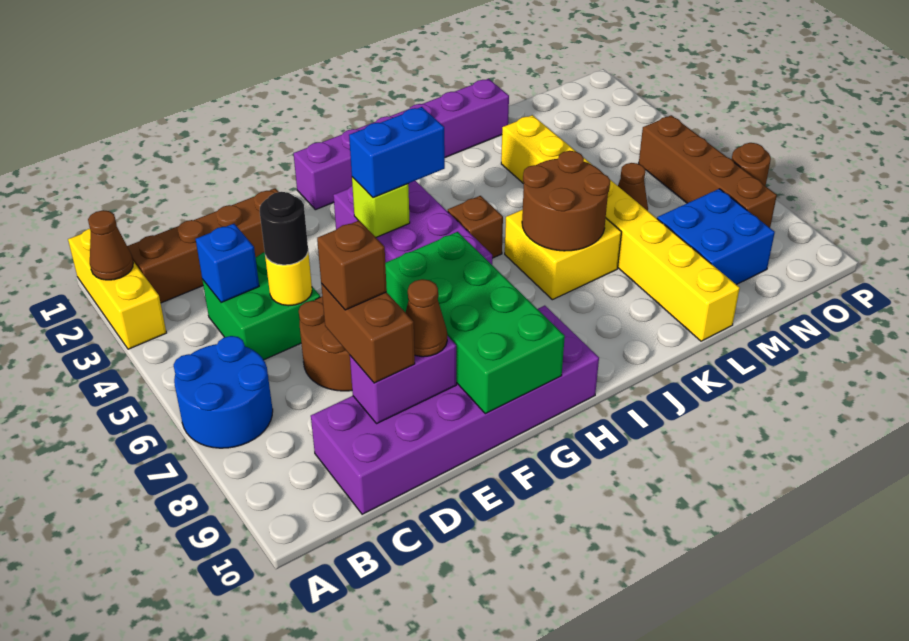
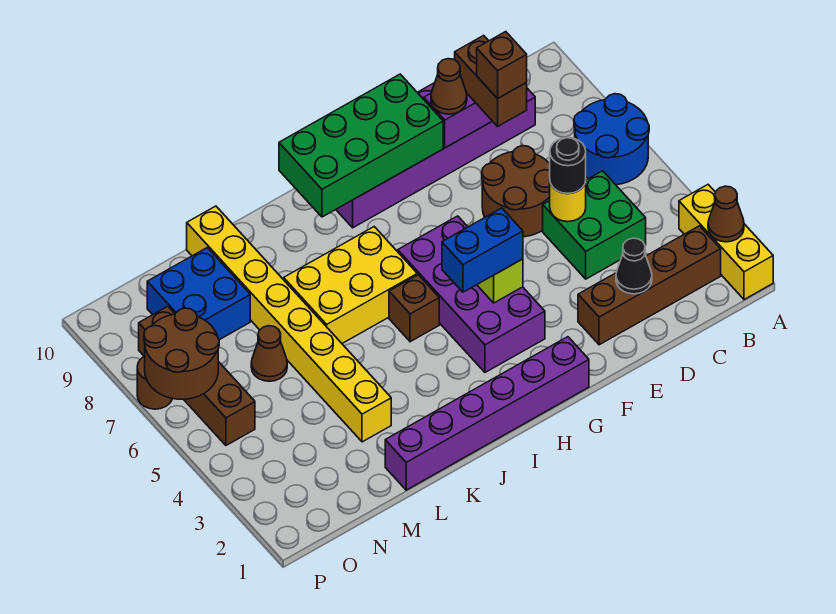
blue brick C4 level 2 -> none
none -> black cone D2 level 2
green brick F7:G10 level 2 -> green brick F9:I10 level 2
yellow brick J6:K7 level 1 -> yellow brick I6:K7 level 1
brown round brick J6:K7 level 2 -> brown round brick O6:P7 level 2

